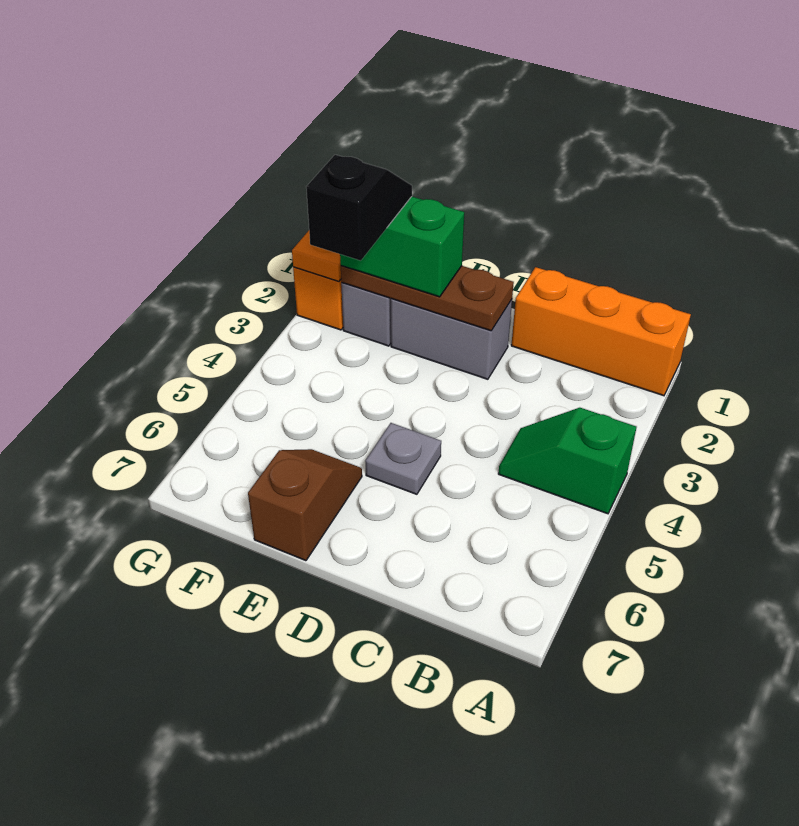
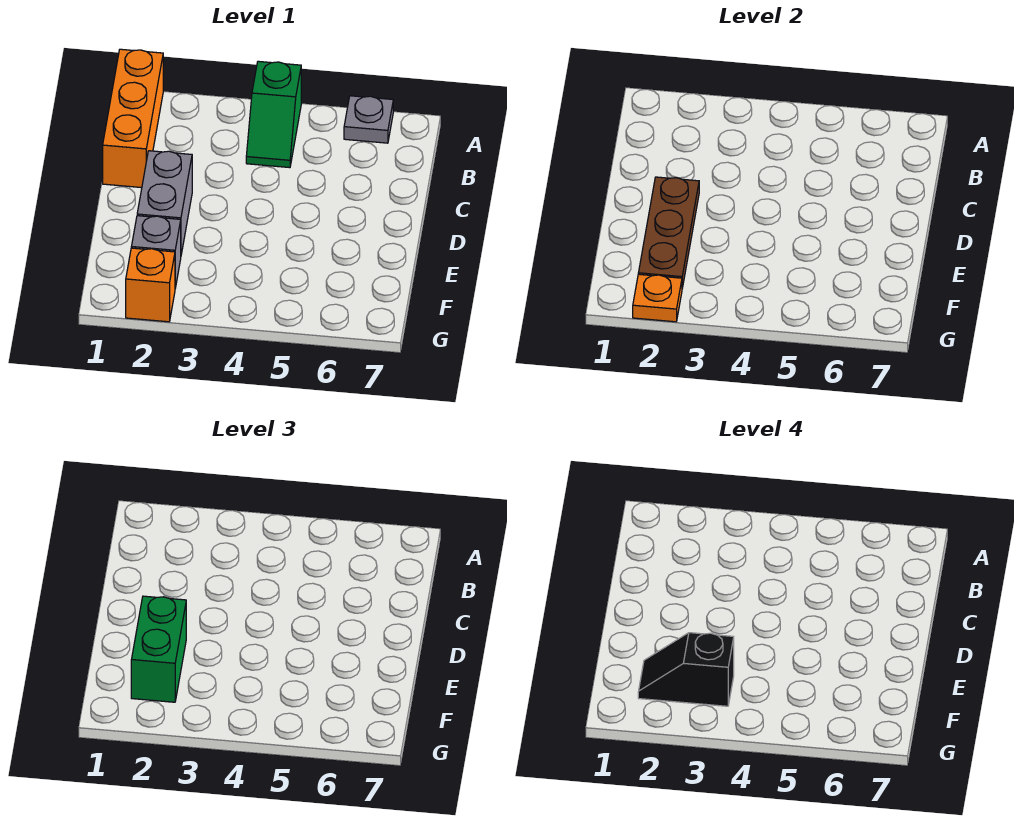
grey plate D5 level 1 -> grey plate A6 level 1
brown slope E6:E7 level 1 top 7 -> none

